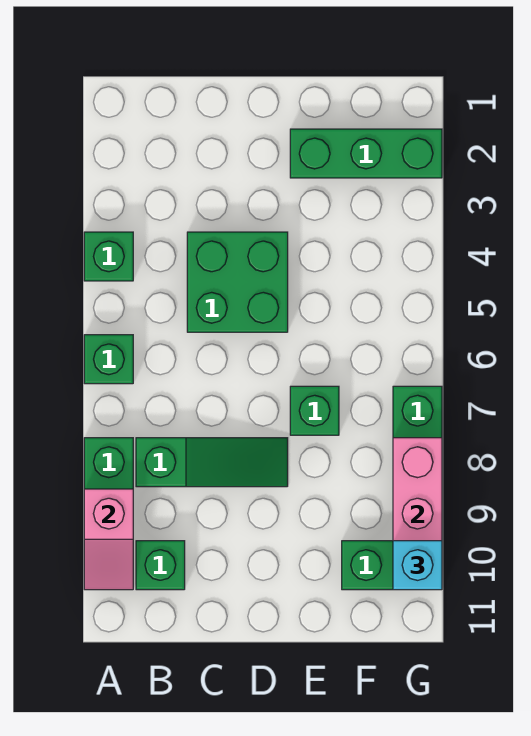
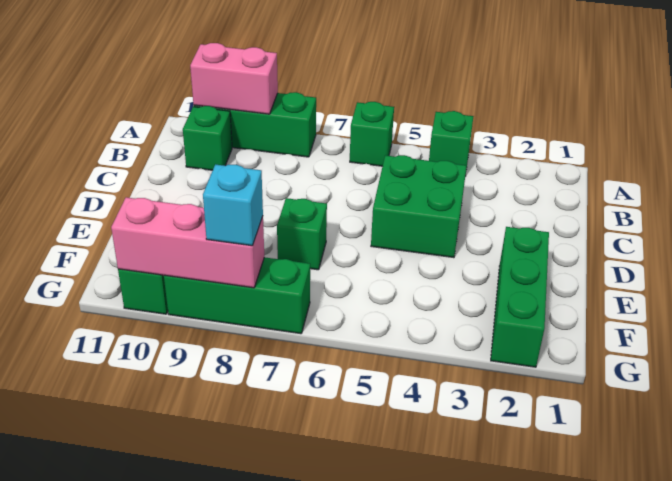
pink slope A9:A10 level 2 top 9 -> pink brick A9:A10 level 2
green slope B8:D8 level 1 top B -> none
cyan brick G10 level 3 -> cyan brick G8 level 3

